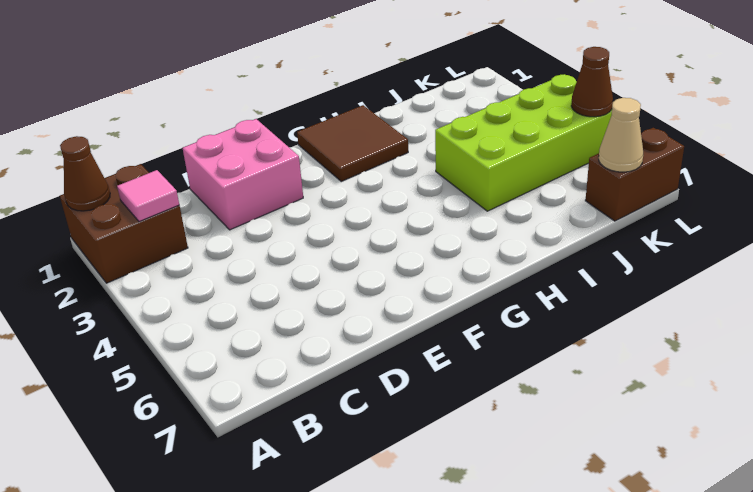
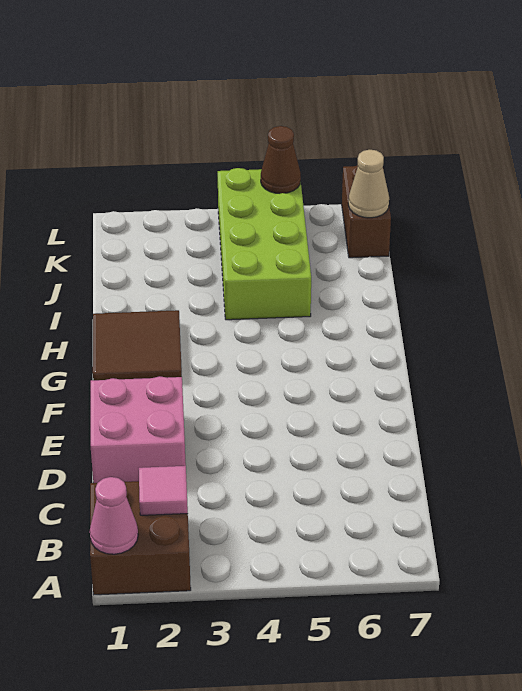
brown cone A1 level 2 -> pink cone A1 level 2

